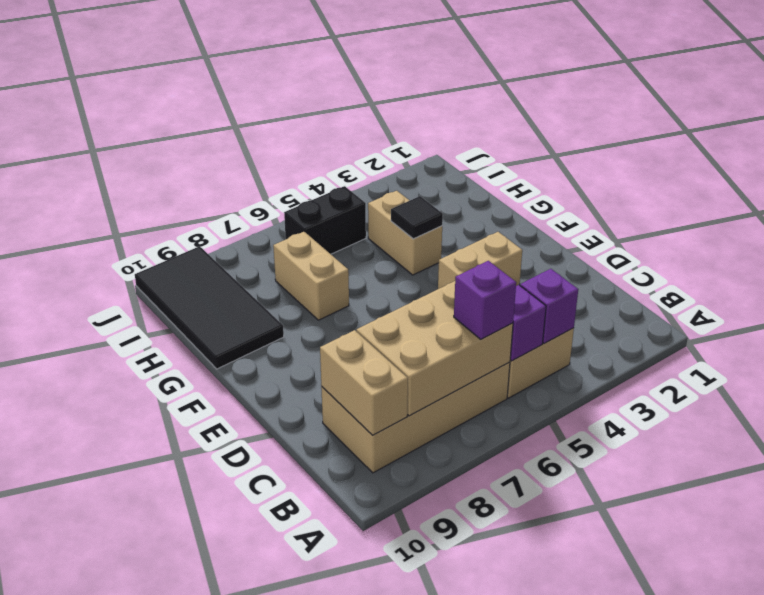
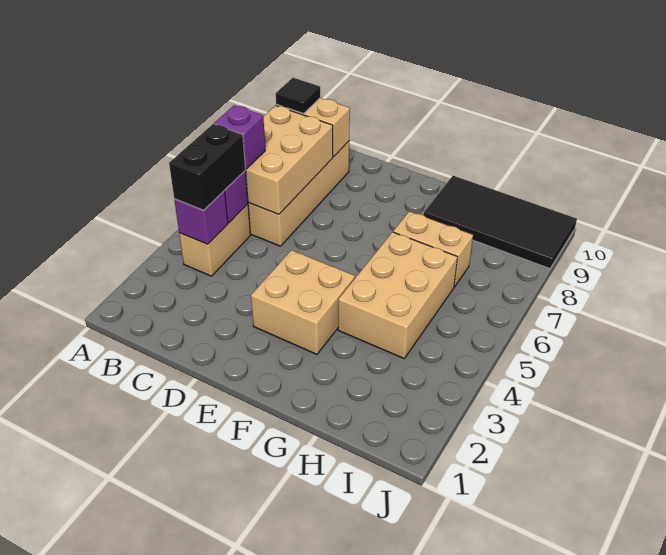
tan brick E3:E4 level 1 -> tan brick E3:F4 level 1
tan brick G4:H4 level 1 -> tan brick G4:H6 level 1
black tile G4 level 2 -> black tile B9 level 3
black brick I5:I6 level 1 -> black brick B4:B5 level 3

